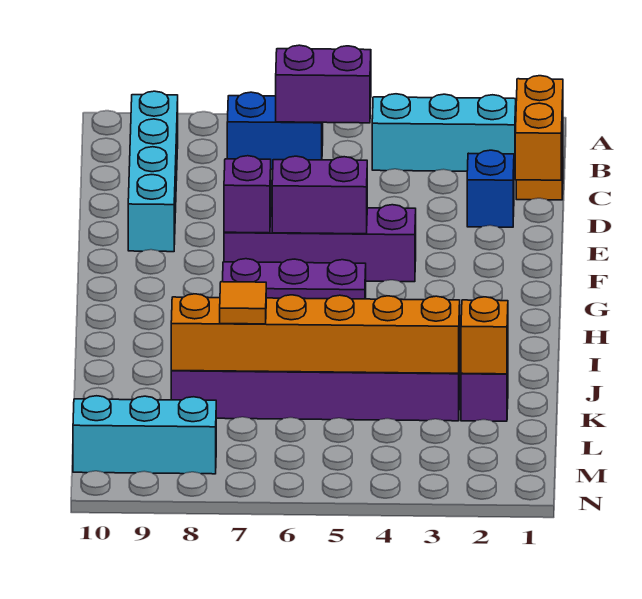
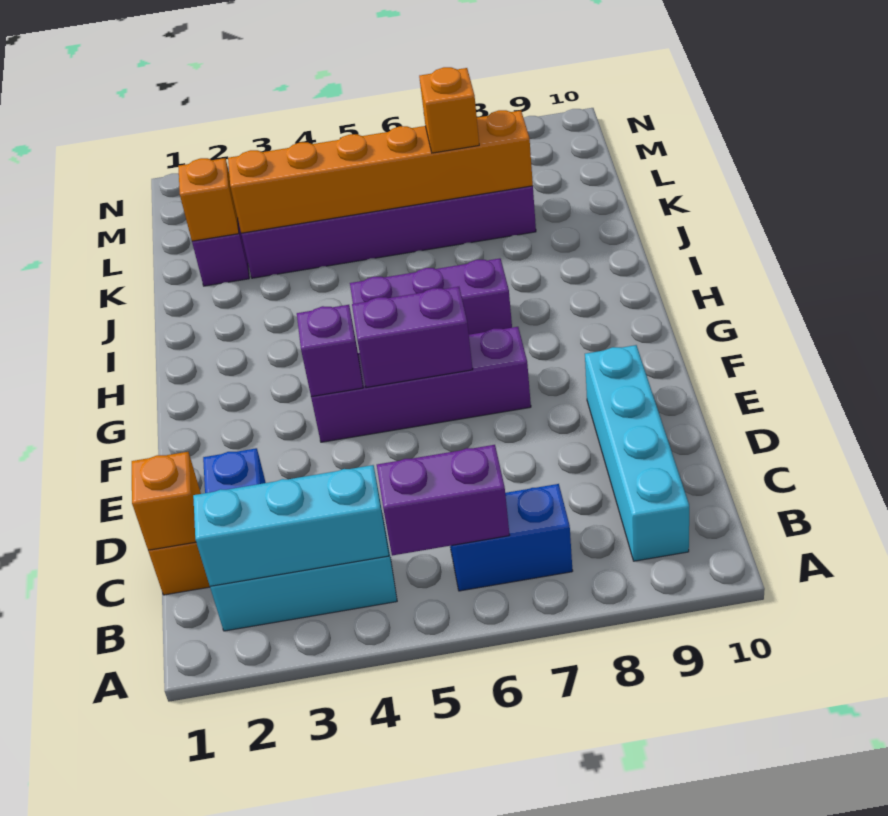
orange brick C1:D1 level 2 -> orange brick C1 level 2
purple brick F7 level 2 -> purple brick F4 level 2
orange tile K7 level 3 -> orange brick K7 level 3
cyan brick M8:M10 level 1 -> cyan brick B2:B4 level 2

